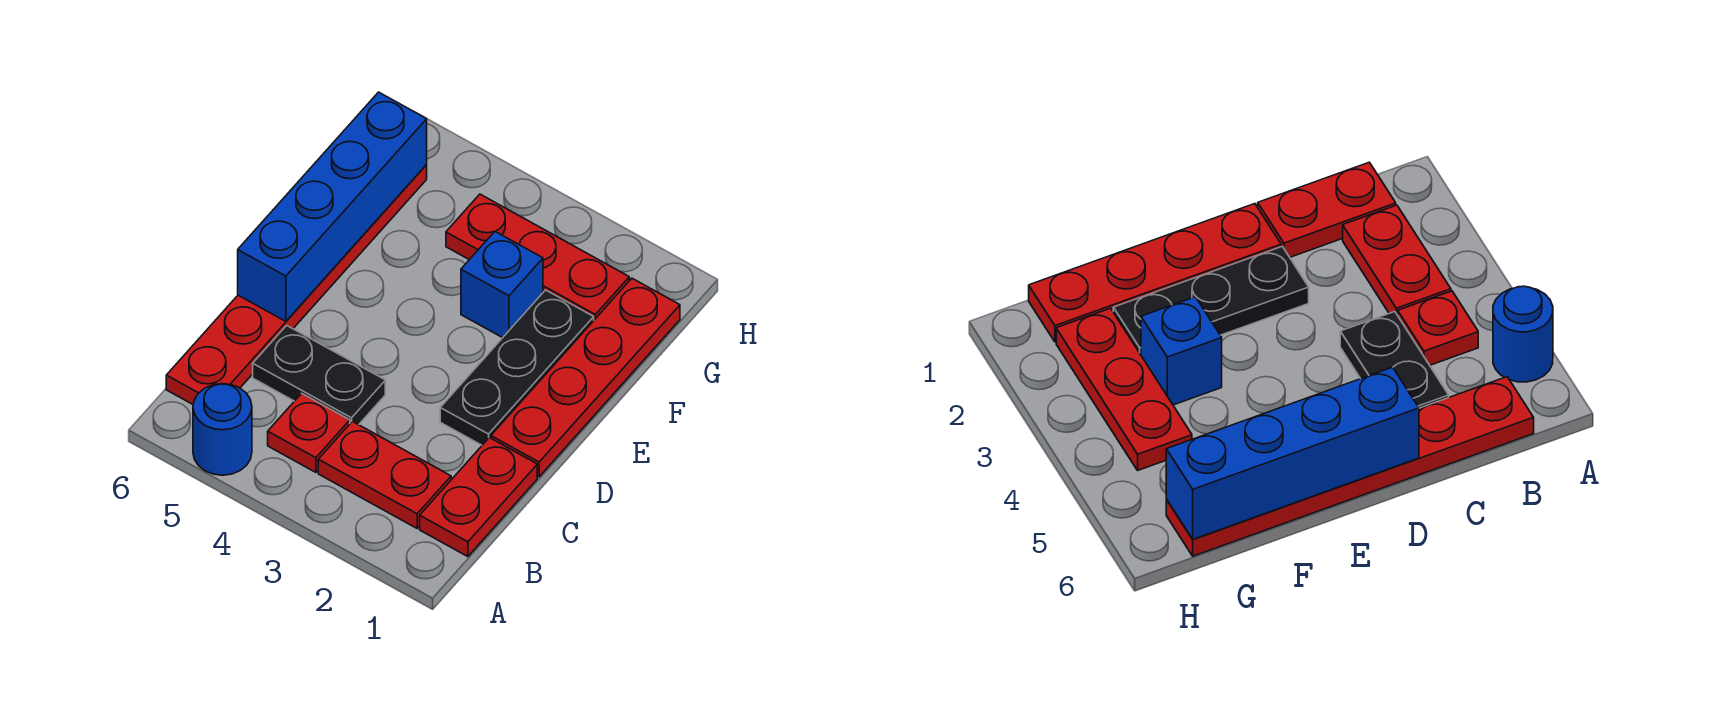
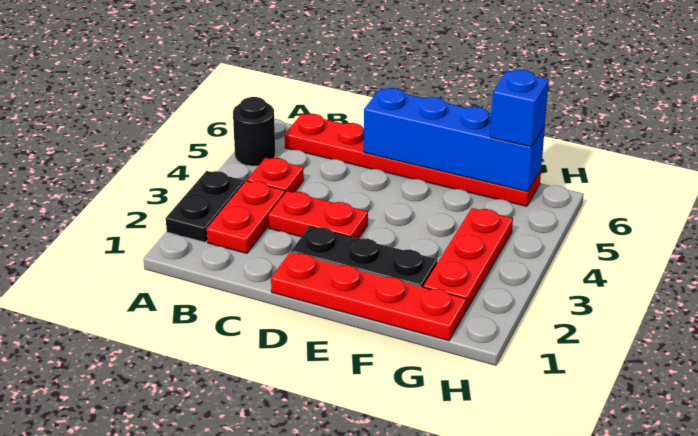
blue round brick A5 level 1 -> black round brick A5 level 1
red plate B1:C1 level 1 -> red plate C3:D3 level 1
black plate C4:C5 level 1 -> black plate A2:A3 level 1
blue brick F3 level 1 -> blue brick G6 level 3

